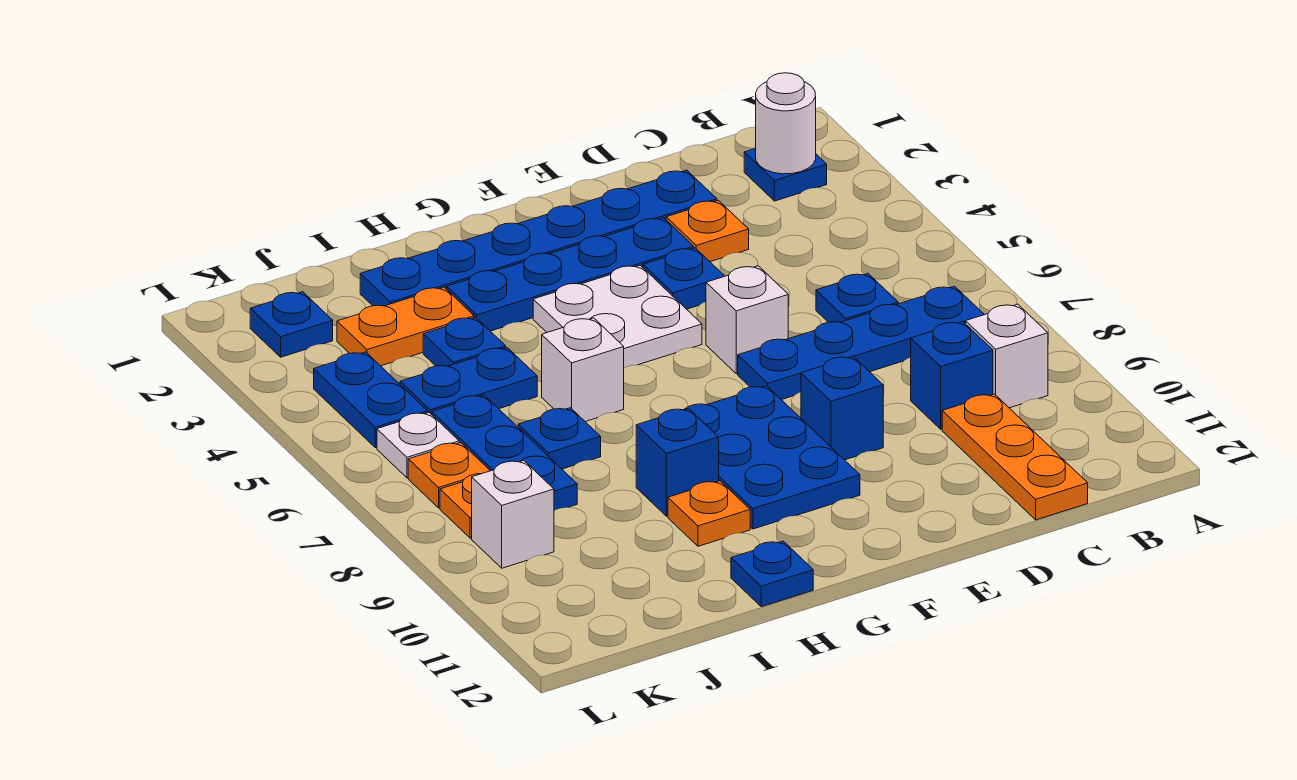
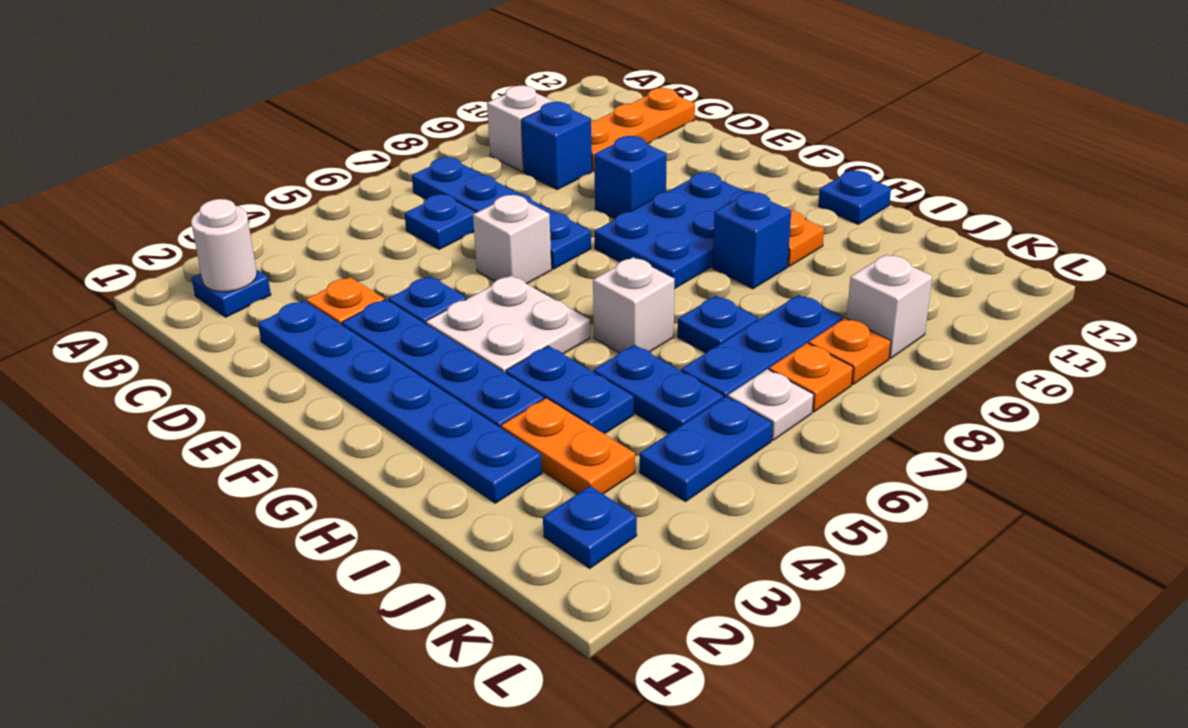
blue plate I4 level 1 -> blue plate H4:I4 level 1

